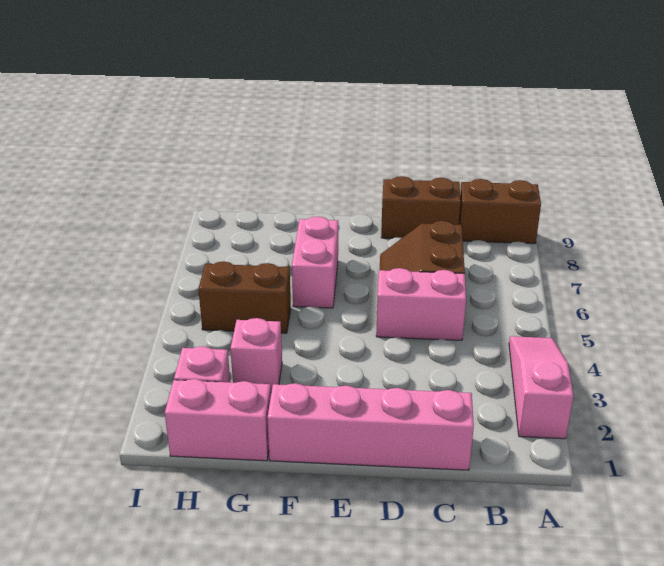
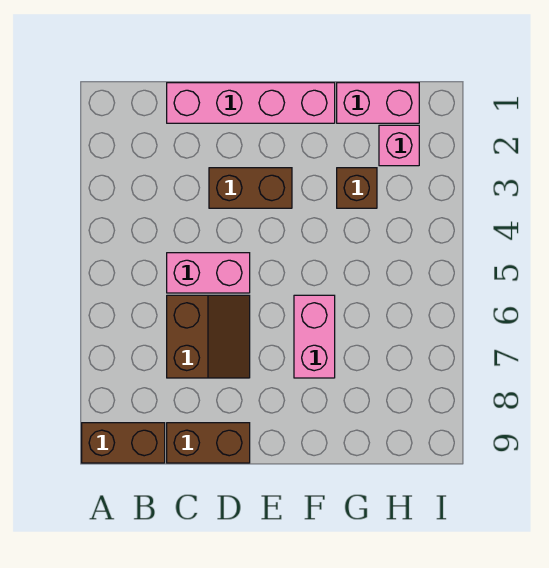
pink slope A2:A4 level 1 top 2 -> none
pink brick G3 level 1 -> brown brick G3 level 1
brown brick G5:H5 level 1 -> brown brick D3:E3 level 1

